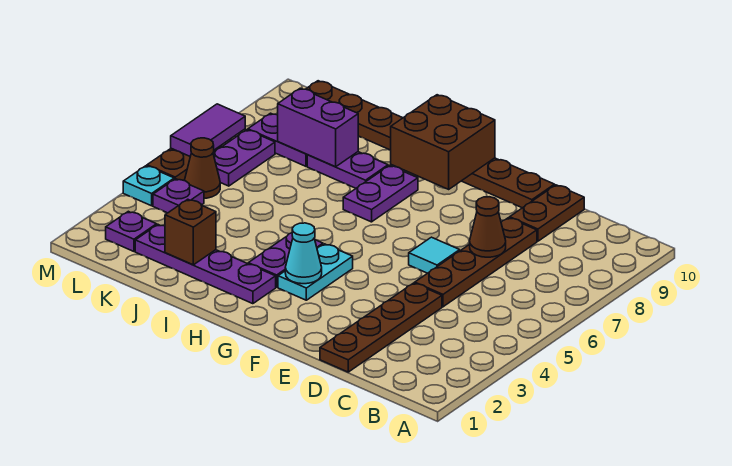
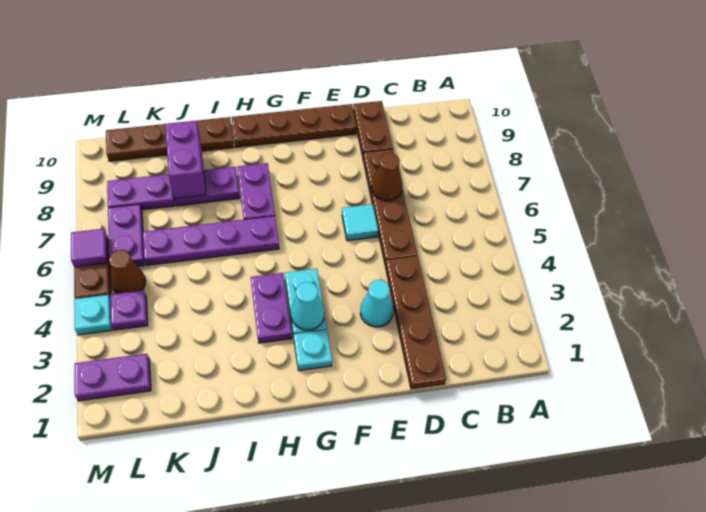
none -> cyan cone E3 level 1
none -> cyan plate G2 level 1
brown brick G9:H10 level 2 -> none
purple plate H2:K2 level 1 -> purple plate H6:K6 level 1
brown brick J2 level 2 -> none
purple brick J8:K8 level 2 -> purple brick J8:J9 level 2
purple plate L2 level 1 -> purple plate L2:M2 level 1
purple tile M6:M7 level 2 -> purple tile M6 level 2

